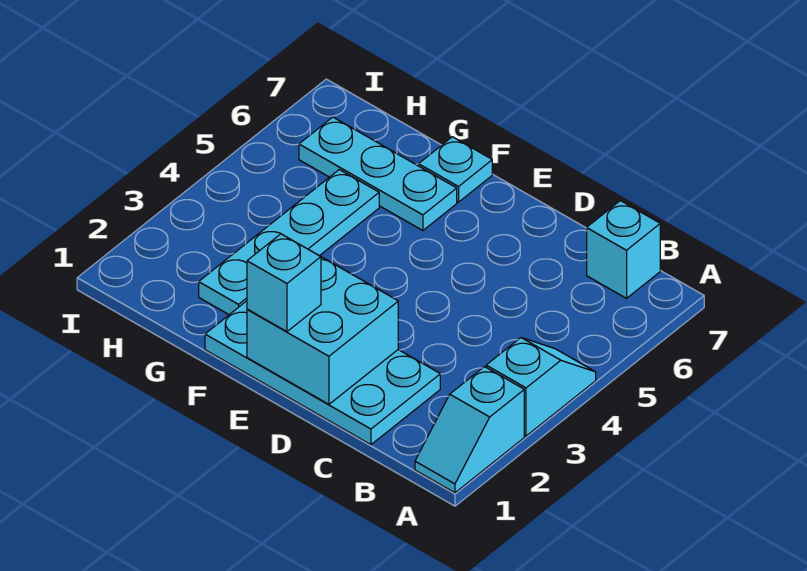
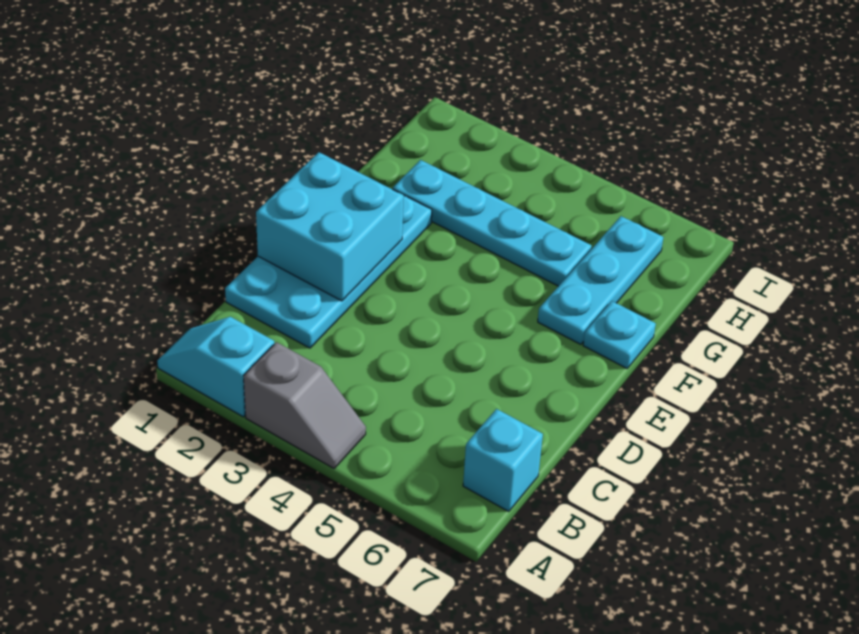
cyan slope A3:A4 level 1 top 3 -> grey slope A3:A4 level 1 top 3
cyan brick E1 level 3 -> none

